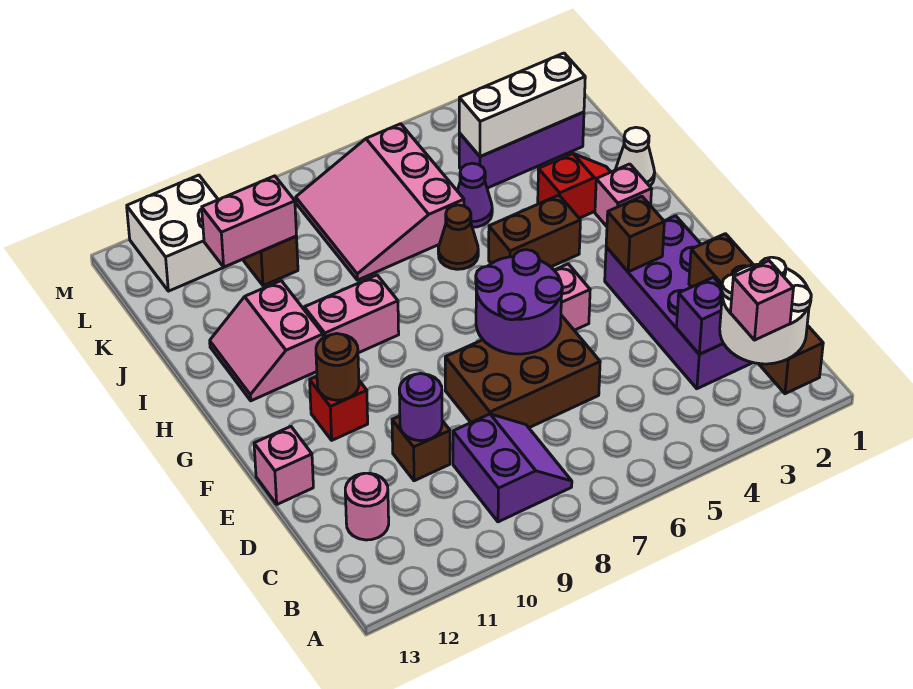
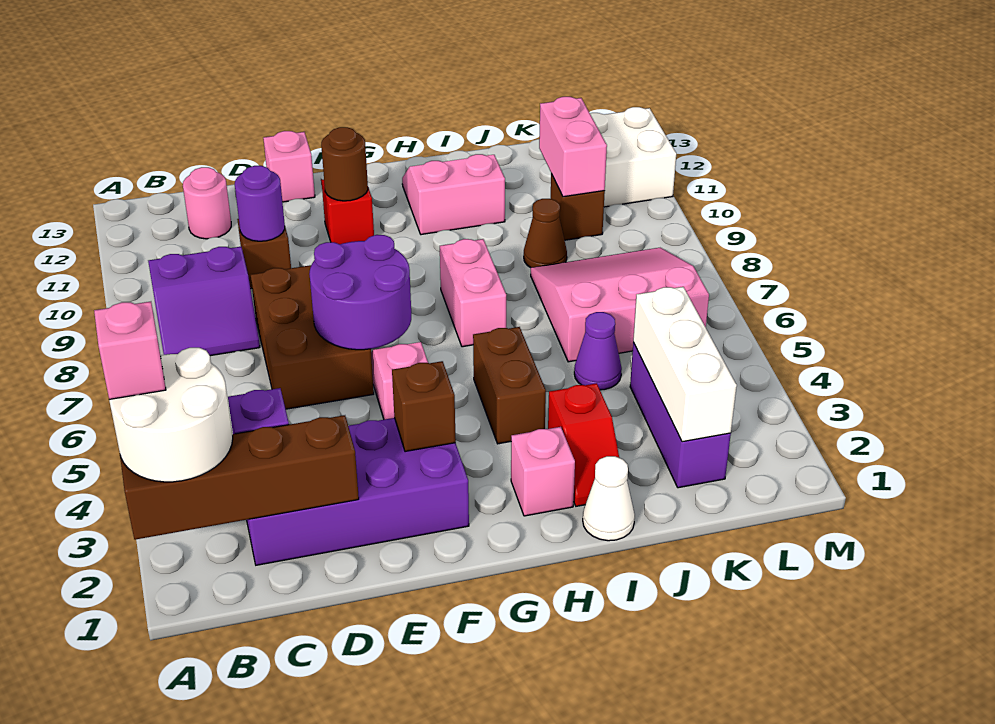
pink brick H9:H10 level 1 -> pink brick H7:H8 level 1
brown cone I6 level 1 -> brown cone J9 level 1

